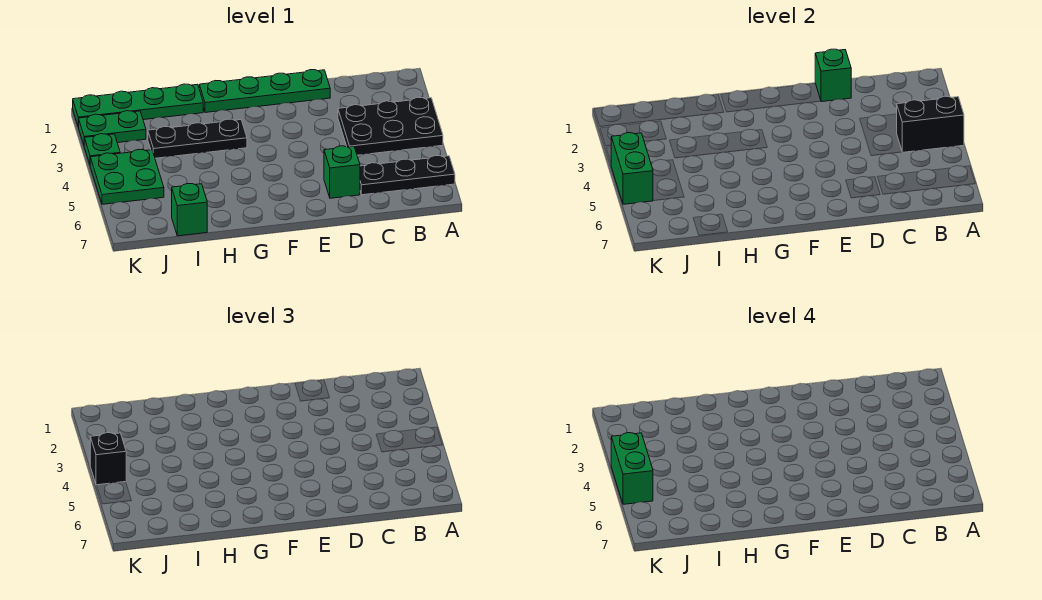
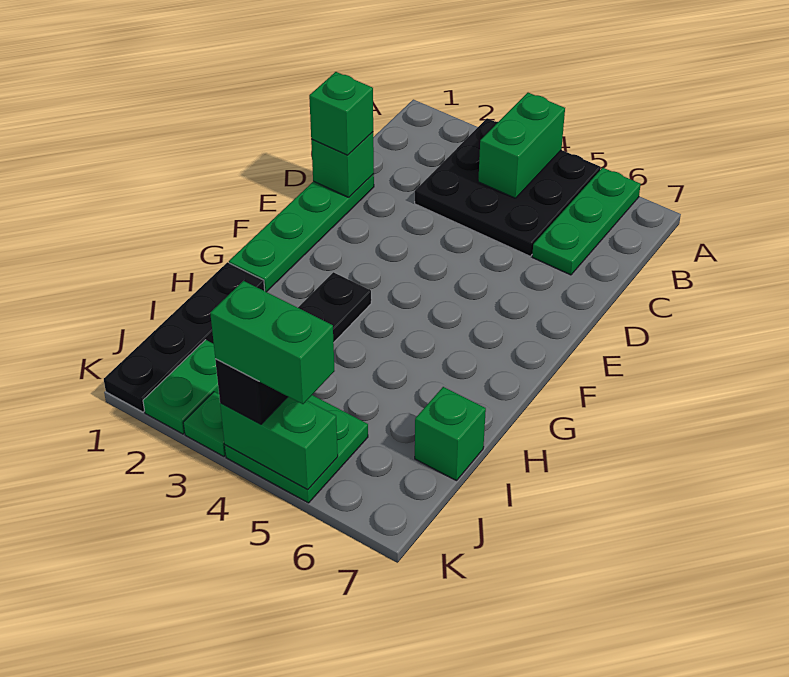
black plate A3:C4 level 1 -> black plate A3:C5 level 1
black brick A4:B4 level 2 -> green brick A4:B4 level 2
black plate A6:C6 level 1 -> green plate A6:C6 level 1
green brick D6 level 1 -> green brick D1 level 3
green plate H1:K1 level 1 -> black plate H1:K1 level 1

